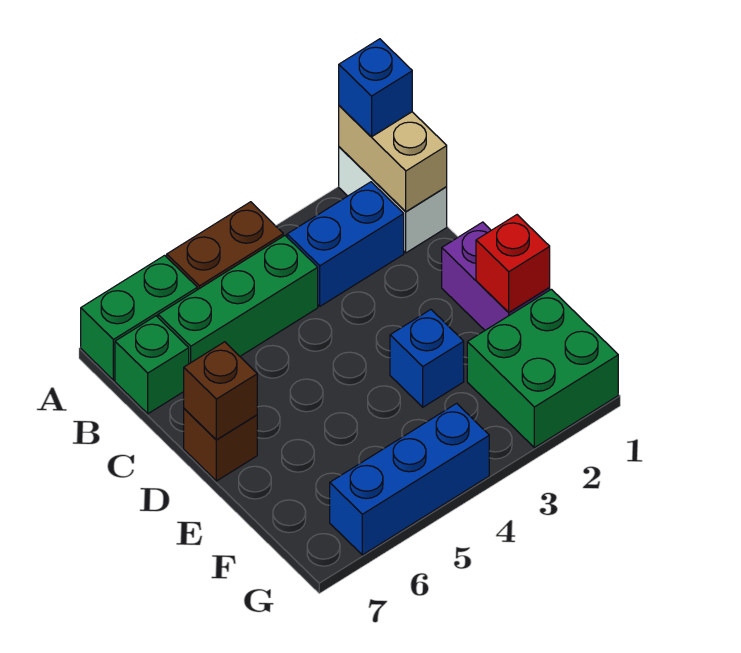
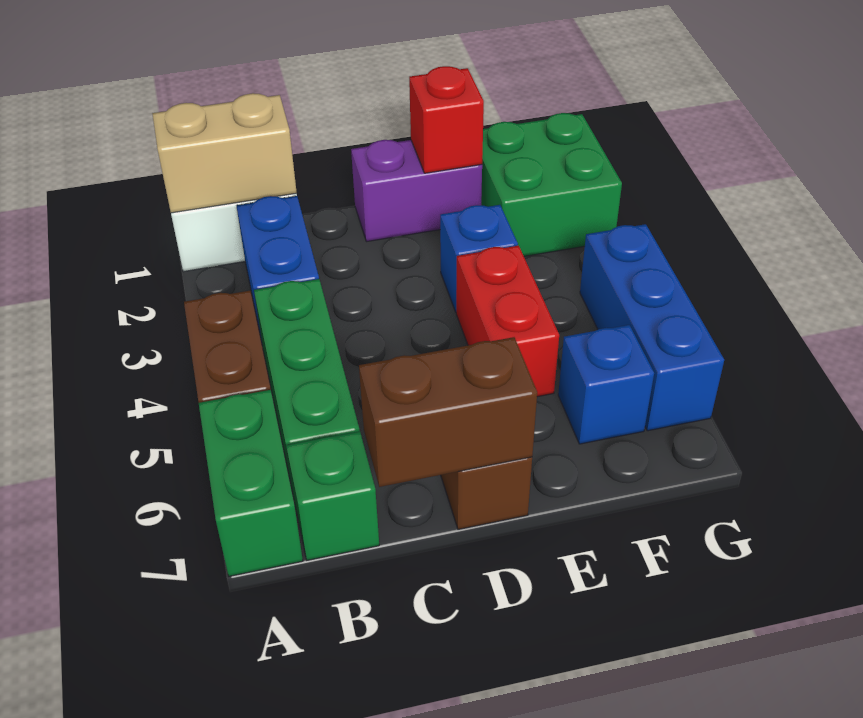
blue brick A1 level 3 -> blue brick F6 level 1
brown brick D7 level 2 -> brown brick C7:D7 level 2
none -> red brick E4:E5 level 1

